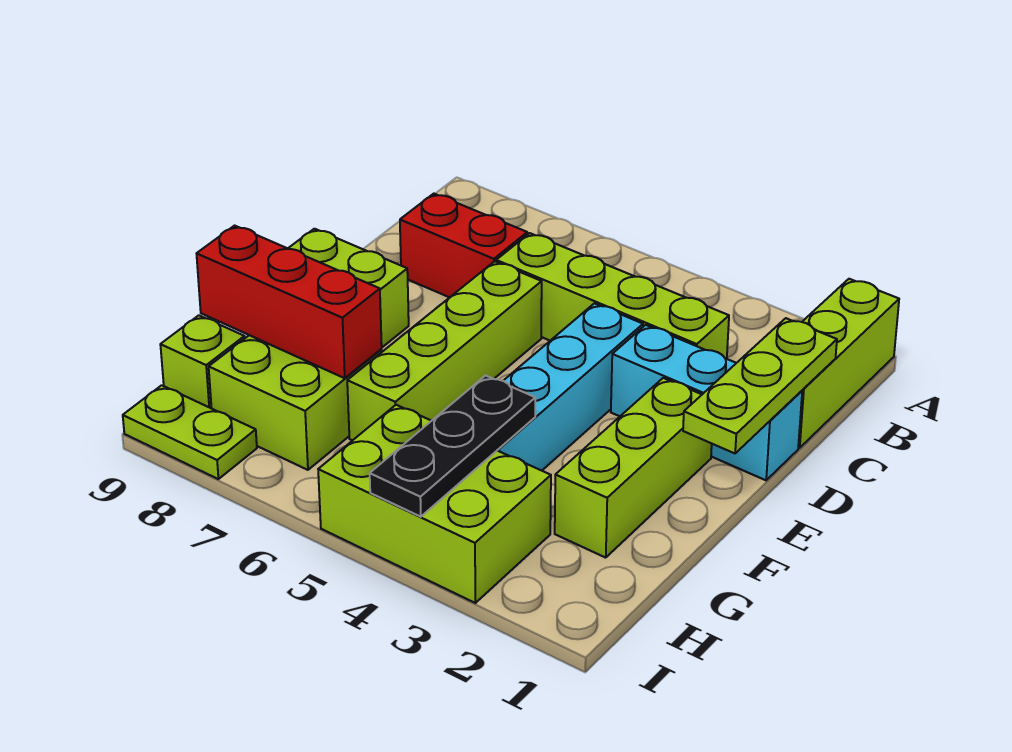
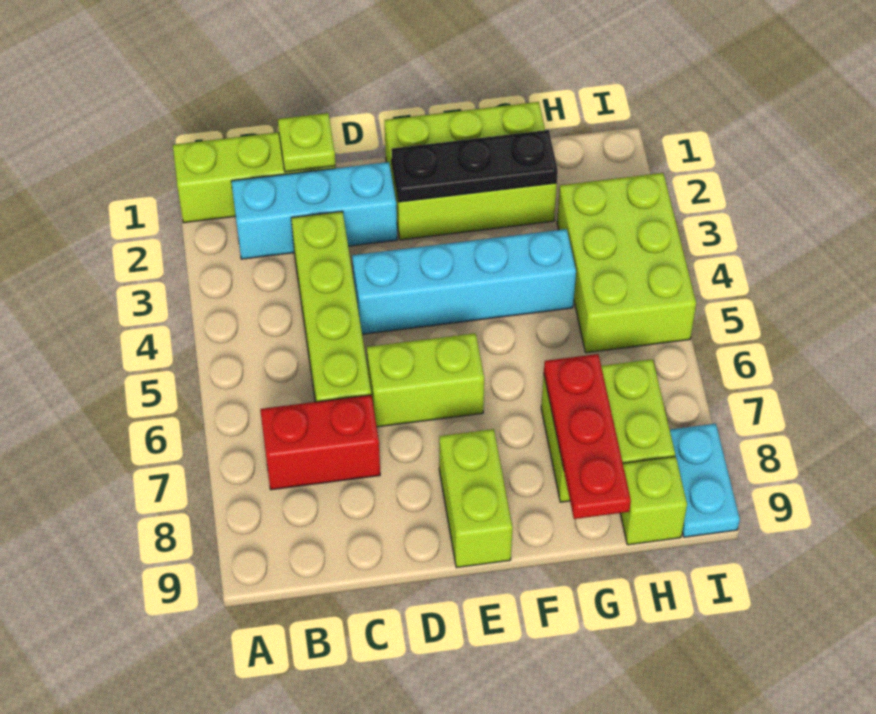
lime plate C1:E1 level 2 -> lime plate C1 level 2
red brick C7:C8 level 1 -> red brick B7:C7 level 1
cyan brick D1:D3 level 1 -> cyan brick B2:D2 level 1
lime brick D6:G6 level 1 -> lime brick D6:E6 level 1
lime brick E2:G2 level 1 -> lime brick E1:G2 level 1
black plate G4:I4 level 2 -> black plate E2:G2 level 2
red brick G7:G9 level 2 -> red plate G7:G9 level 2
lime plate I8:I9 level 1 -> cyan plate I8:I9 level 1

